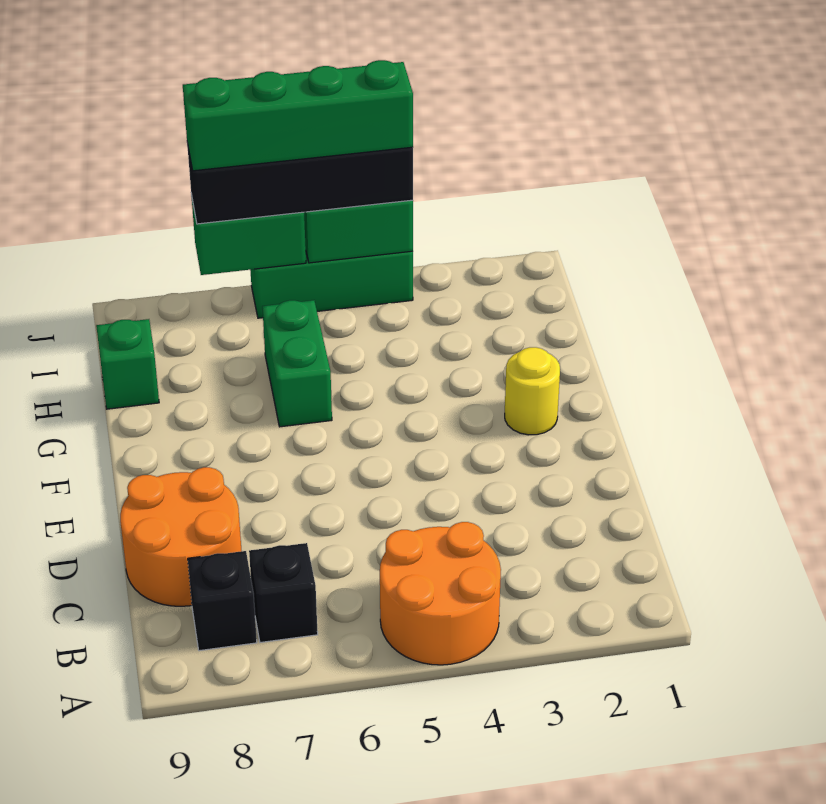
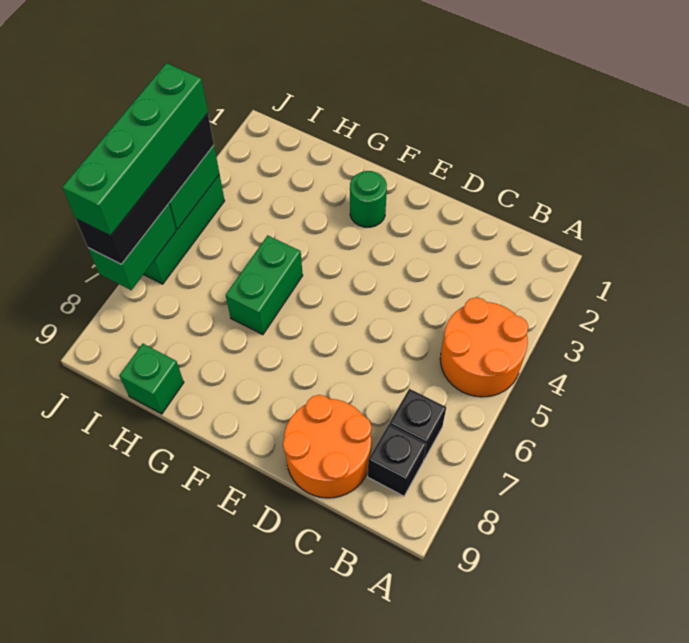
yellow round brick F2 level 1 -> green round brick F2 level 1
green brick G6:H6 level 1 -> green brick G5:G6 level 1

